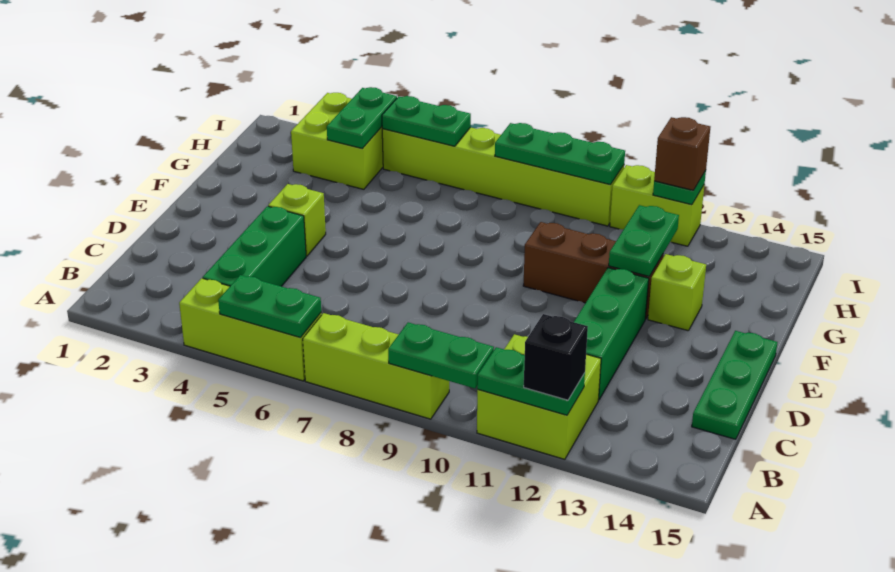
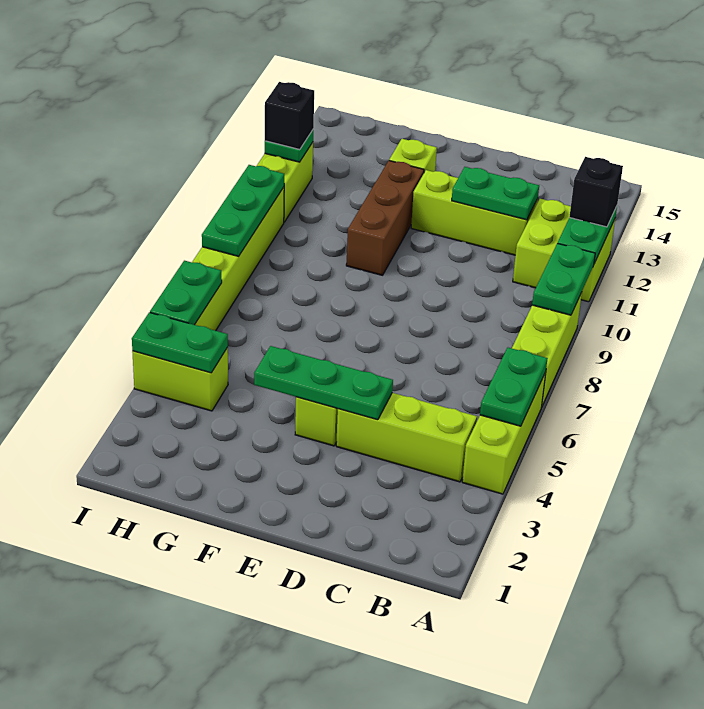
green brick B4:D4 level 1 -> lime brick B4:D4 level 1
green brick C12:E12 level 1 -> lime brick C12:E12 level 1
green plate C15:E15 level 1 -> green plate D4:F4 level 2
green plate F12:G12 level 2 -> green plate C12:D12 level 2
lime brick H3:I4 level 1 -> lime brick H4:I4 level 1
brown brick I12 level 3 -> black brick I12 level 3

